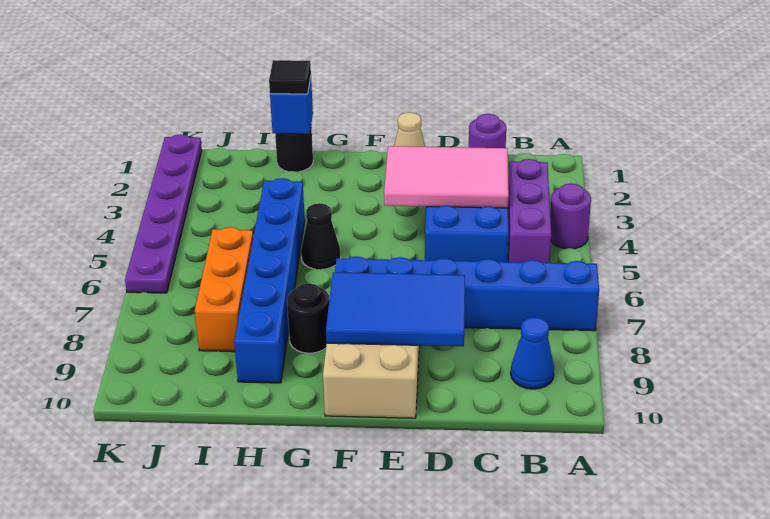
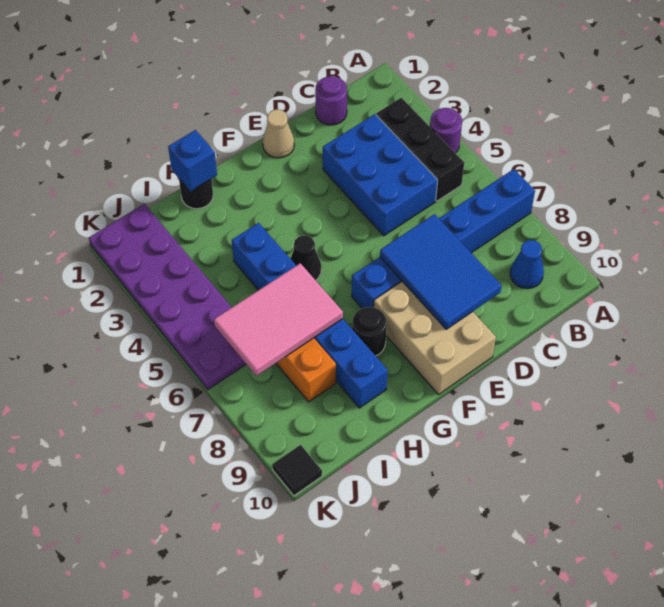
purple brick B3:B5 level 1 -> black brick B3:B5 level 1
pink tile C3:E4 level 2 -> pink tile H6:J7 level 2
blue tile D8:F9 level 2 -> blue tile D7:E9 level 2
black tile H1 level 3 -> black tile K10 level 1
purple plate K1:K6 level 1 -> purple plate J1:K6 level 1

